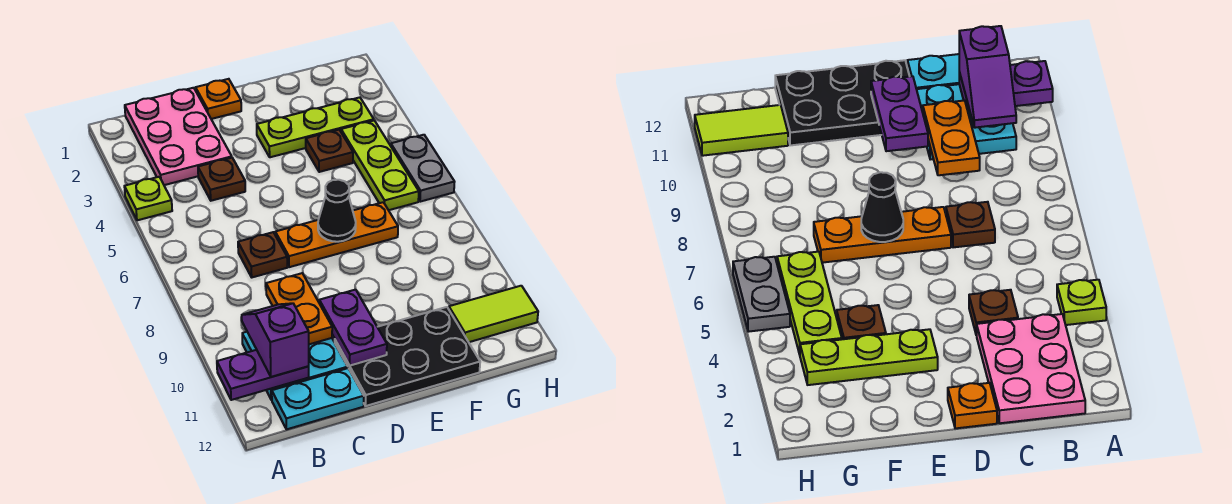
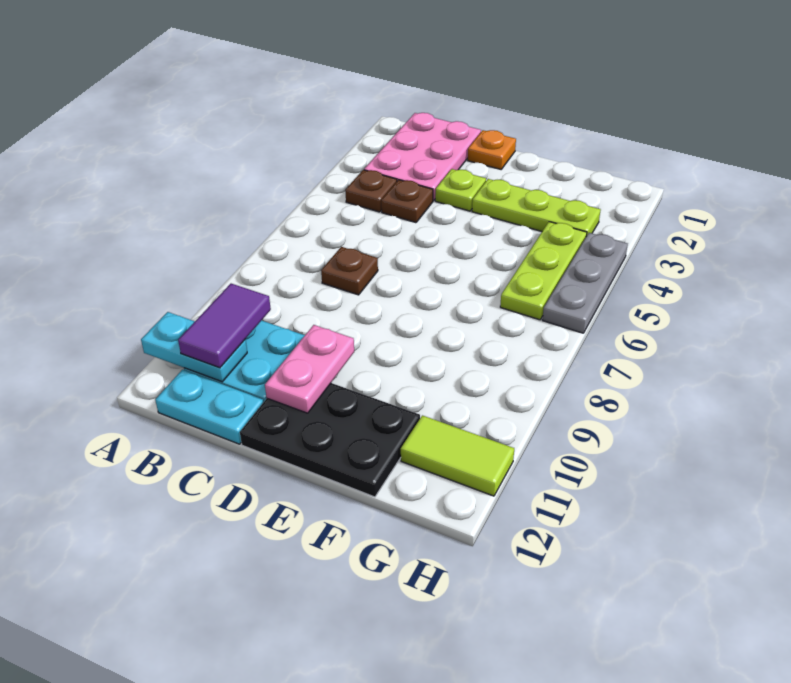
lime plate A4 level 1 -> lime plate D3 level 1
purple plate A11:B11 level 2 -> cyan plate A11:B11 level 2
purple slope B10:B11 level 3 top 11 -> purple tile B10:B11 level 3
orange plate C9:C10 level 2 -> none
orange plate D7:F7 level 1 -> none
purple plate D10:D11 level 2 -> pink plate D10:D11 level 2
black cone E7 level 2 -> none
brown plate F4 level 1 -> brown plate B4 level 1
grey plate H5:H6 level 1 -> grey plate H4:H6 level 1

